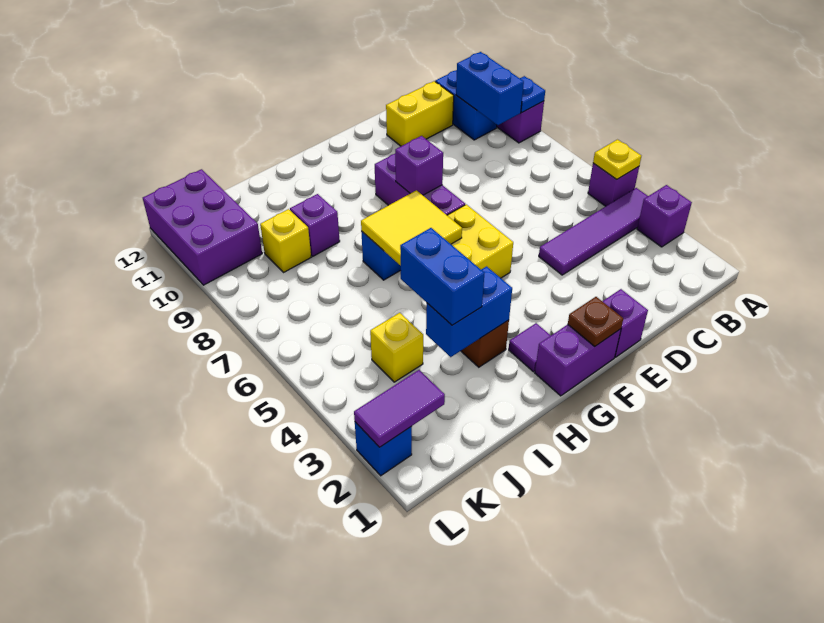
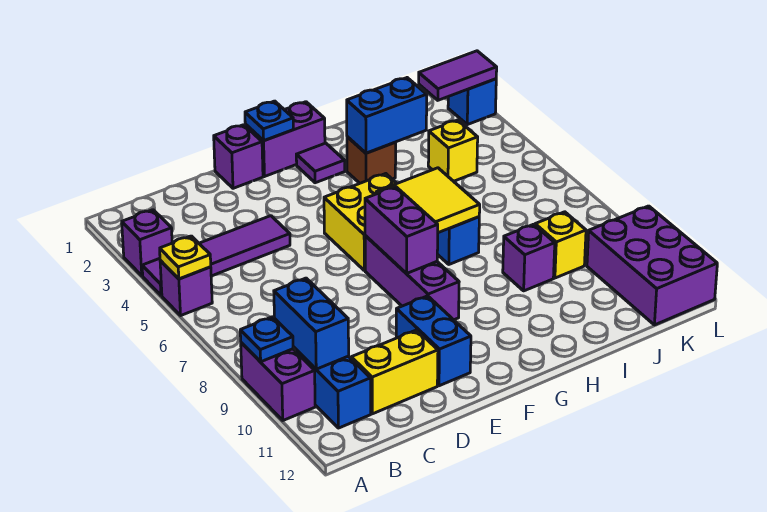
brown plate F1 level 2 -> blue plate F1 level 2
purple brick F8 level 2 -> purple brick F7:F8 level 2
blue brick I3:I4 level 3 -> blue brick E10:E11 level 1

